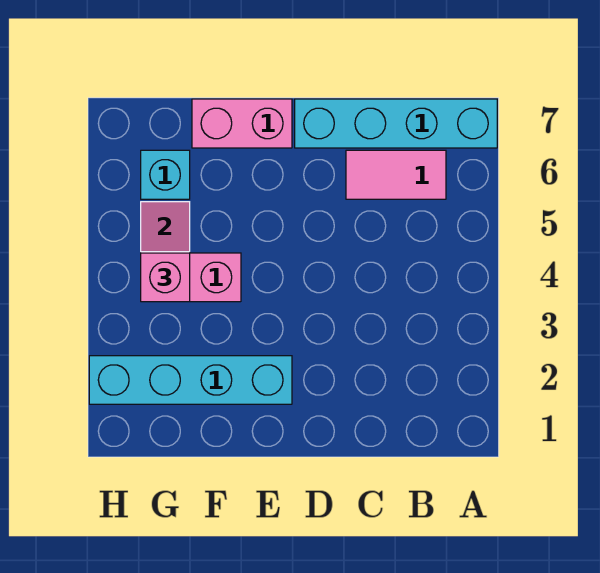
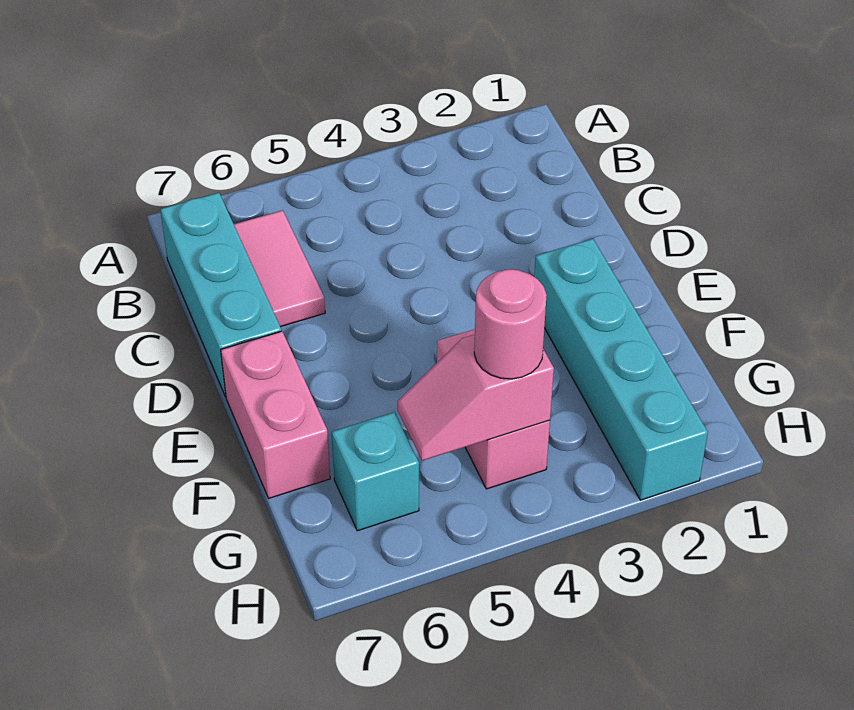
cyan brick A7:D7 level 1 -> cyan brick B7:D7 level 1
pink brick G4 level 3 -> pink round brick G4 level 3

